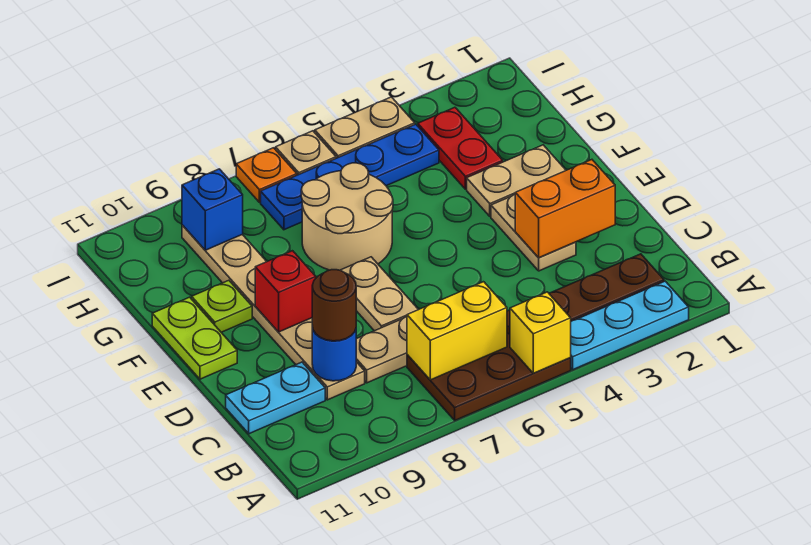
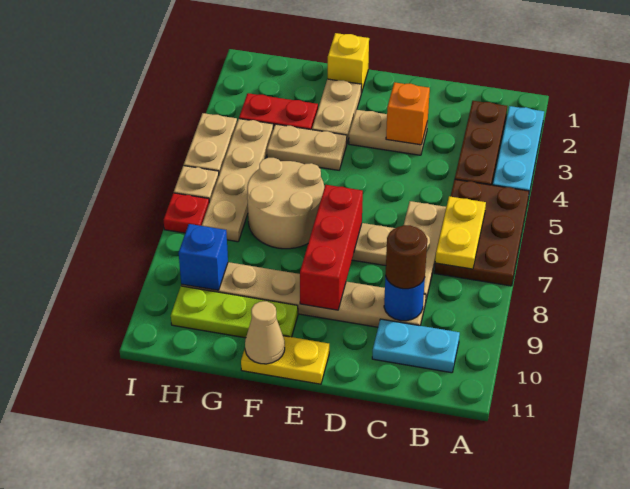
yellow brick A5 level 2 -> yellow brick F1 level 1
yellow brick B6:B7 level 2 -> yellow plate B6:B7 level 2
cyan plate C10:C11 level 1 -> cyan plate B10:C10 level 1
orange brick D2:D3 level 2 -> orange brick D3 level 2
red brick E9 level 2 -> red brick E7:E9 level 2
lime plate E11:F11 level 1 -> yellow plate E11:F11 level 1
none -> tan plate F4:G4 level 1
lime plate F10 level 1 -> lime plate F10:H10 level 1
none -> tan cone F11 level 2
blue plate H4:H7 level 1 -> tan plate H4:H7 level 1
orange plate I7 level 1 -> red plate I7 level 1

